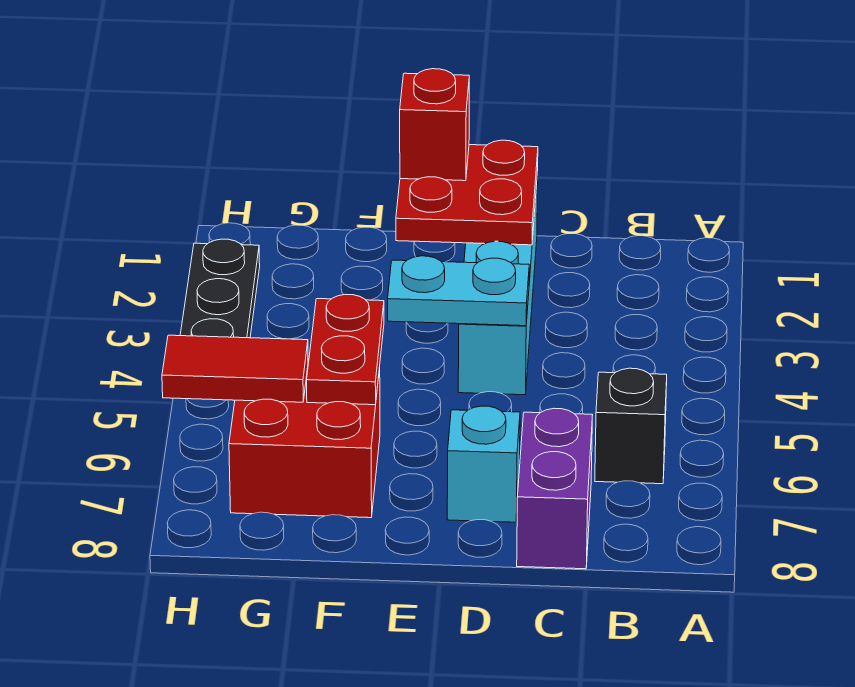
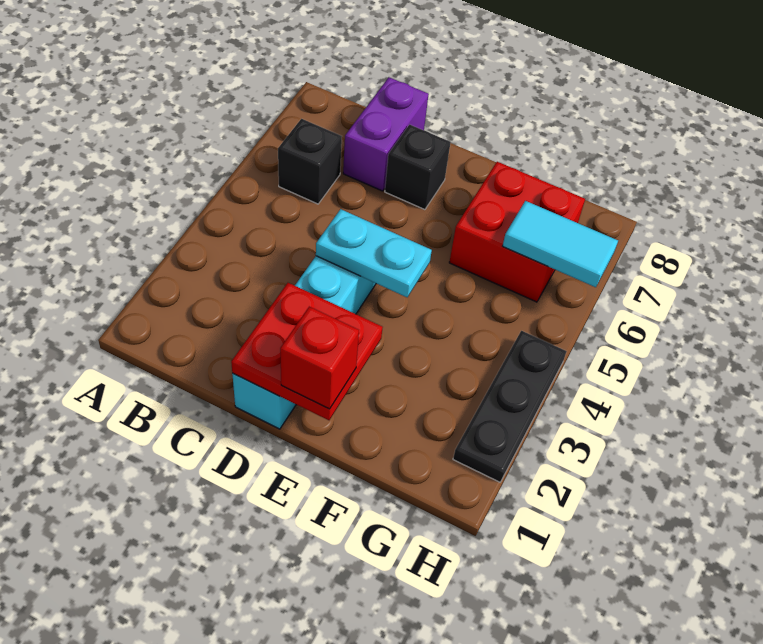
cyan brick D7 level 1 -> black brick D7 level 1
red plate F5:F6 level 2 -> none
red tile G6:H6 level 2 -> cyan tile G6:H6 level 2

